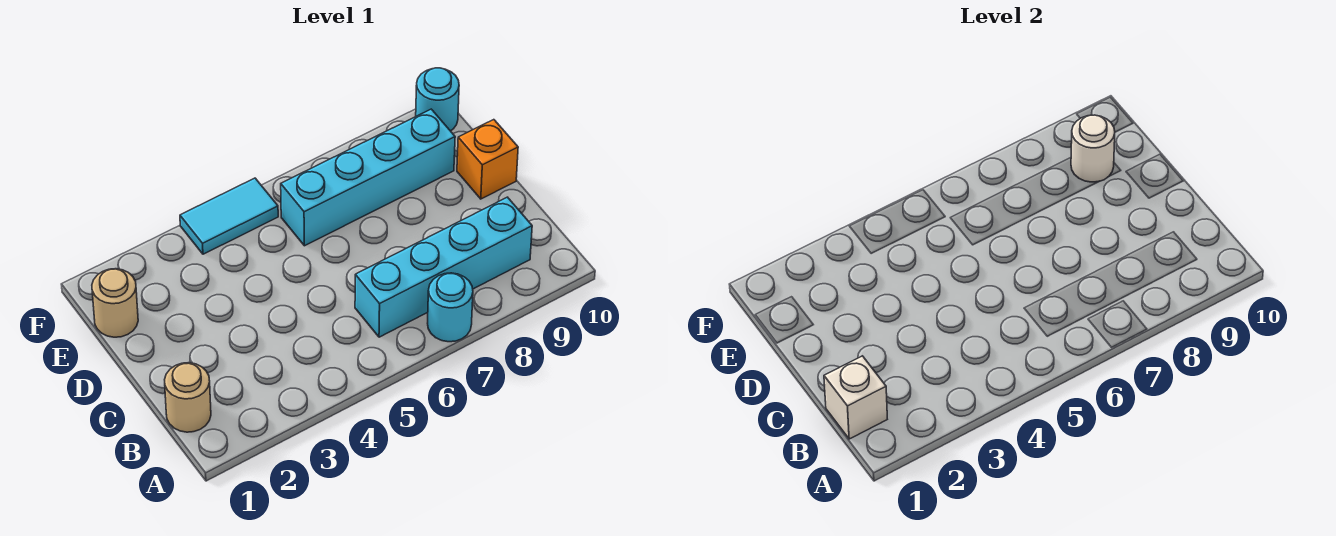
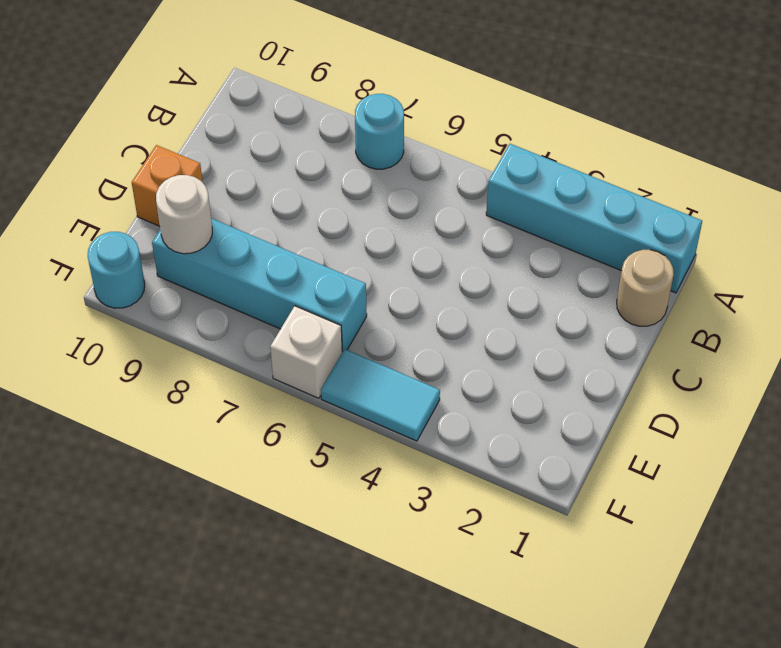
white brick B1 level 2 -> white brick F6 level 1
cyan brick B6:B9 level 1 -> cyan brick A1:A4 level 1
tan round brick E1 level 1 -> none

